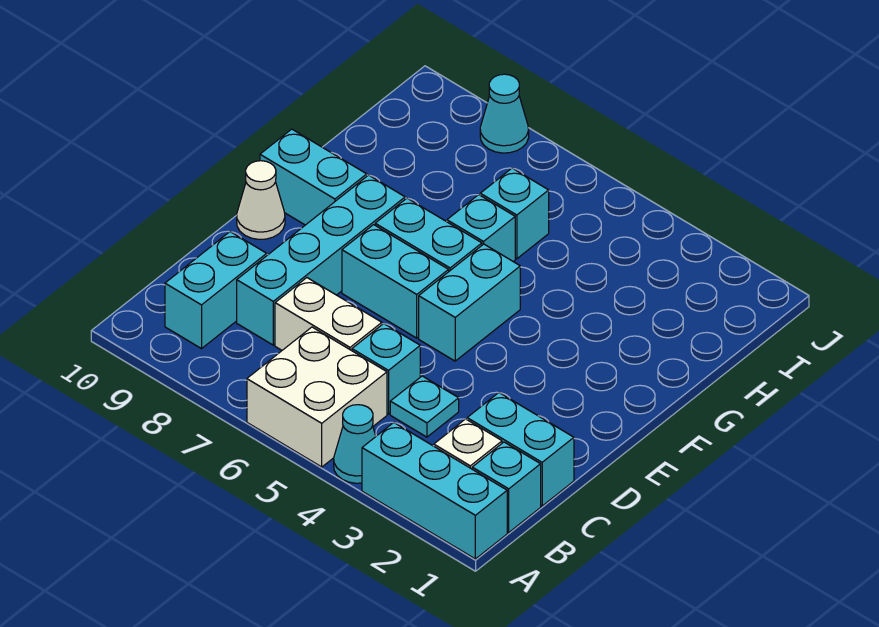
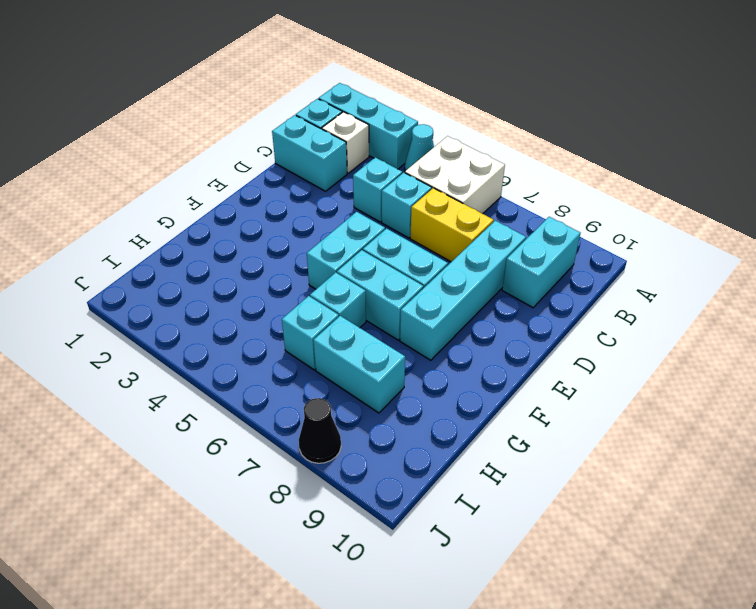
cyan plate C4 level 1 -> cyan brick C4 level 1
white brick C6:C7 level 1 -> yellow brick C6:C7 level 1
white cone E10 level 1 -> none
cyan brick F9:F10 level 1 -> cyan brick H7:H8 level 1
cyan cone J8 level 1 -> black cone J8 level 1

